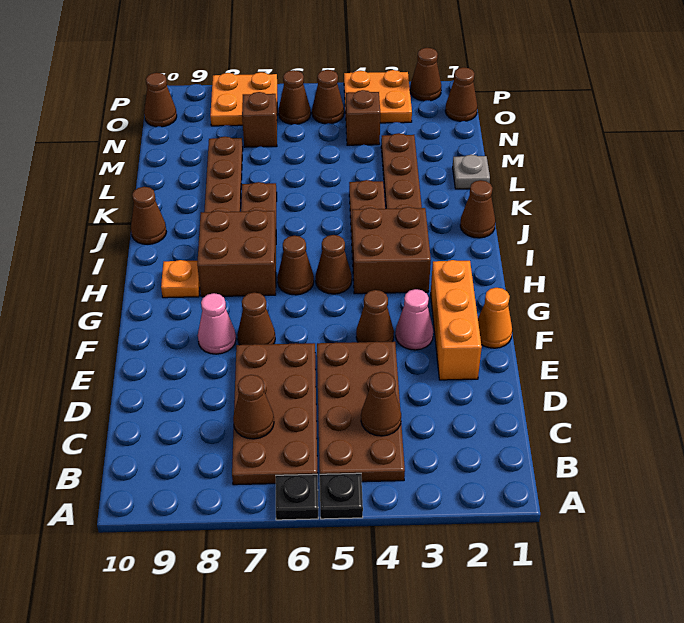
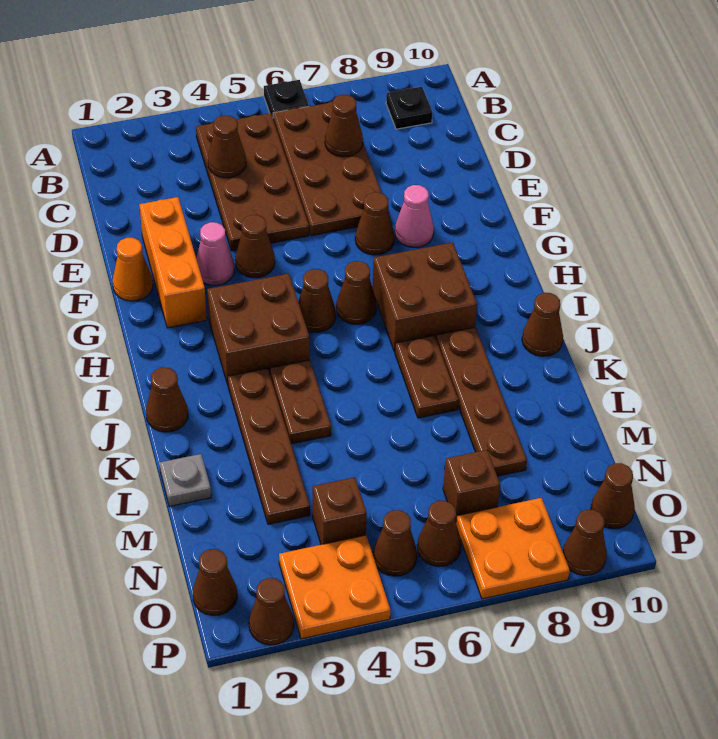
black plate A5 level 1 -> black plate B9 level 1
orange plate H9 level 1 -> none
none -> brown cone P9 level 1

